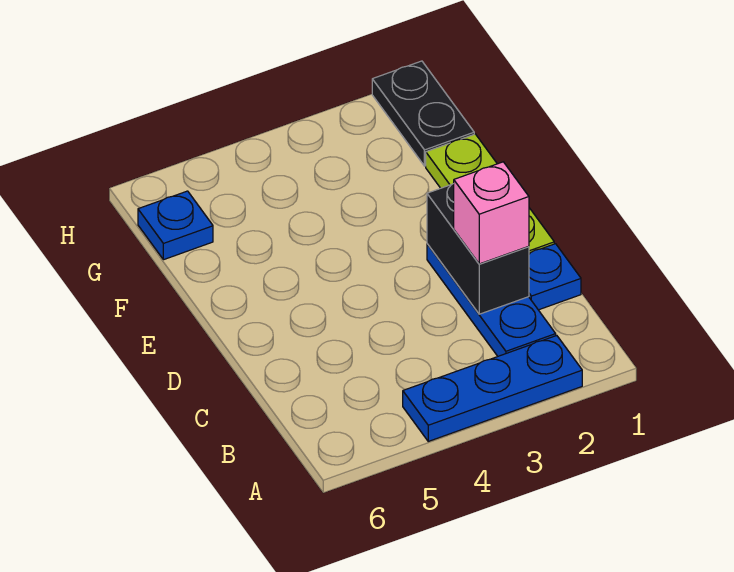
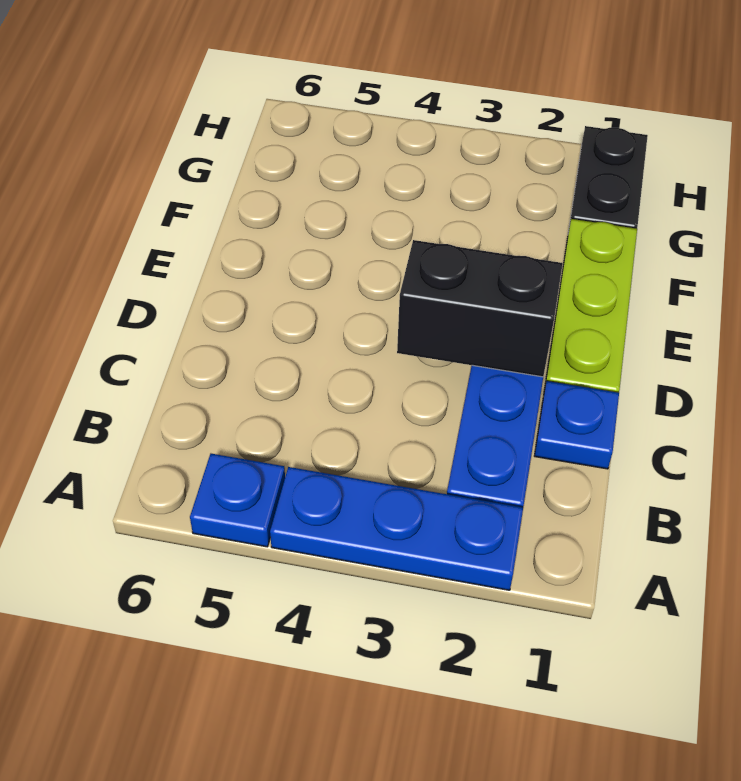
black brick C2:D2 level 2 -> black brick D2:D3 level 2
pink brick C2 level 3 -> none
blue plate G6 level 1 -> blue plate A5 level 1

